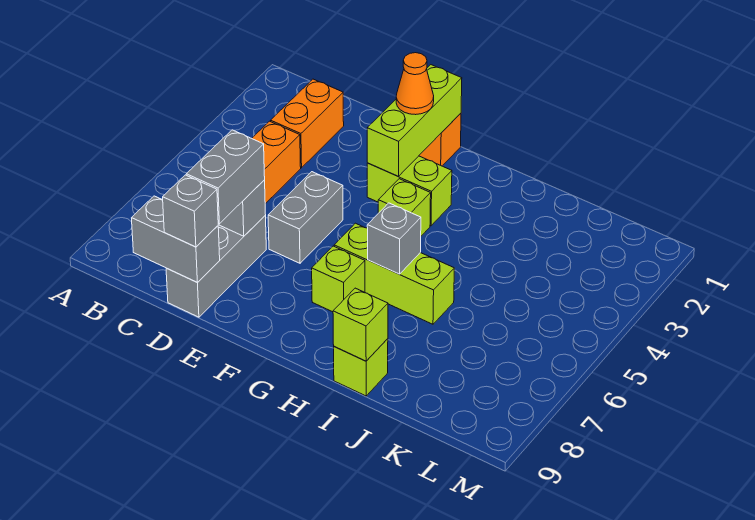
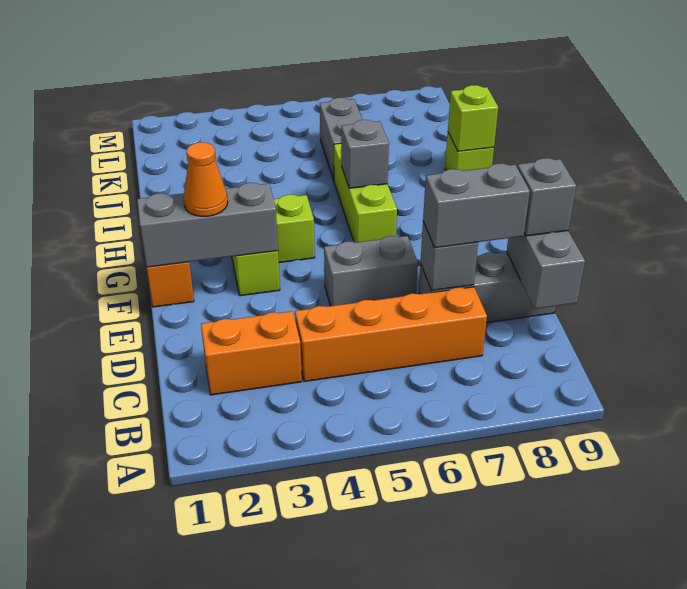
lime brick F1:F3 level 2 -> grey brick F1:F3 level 2
lime brick G7 level 1 -> none
none -> grey brick J6:K6 level 1

